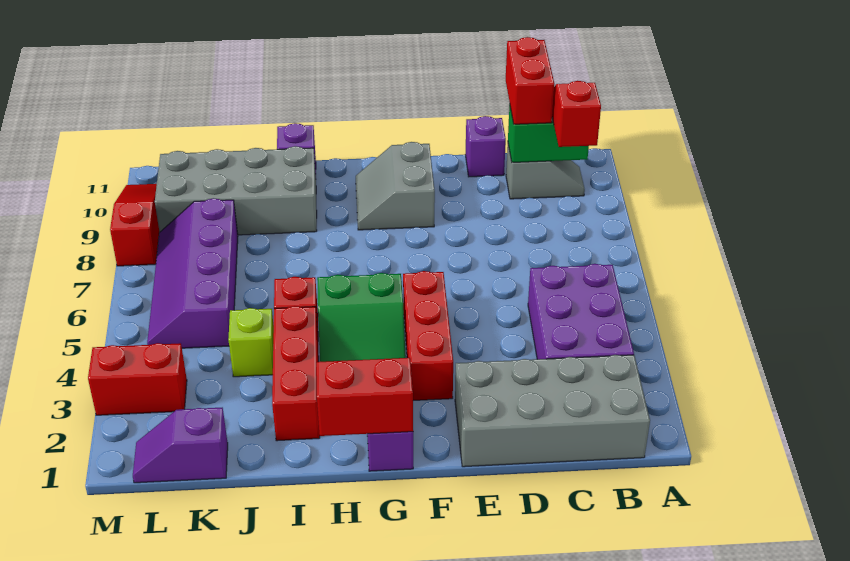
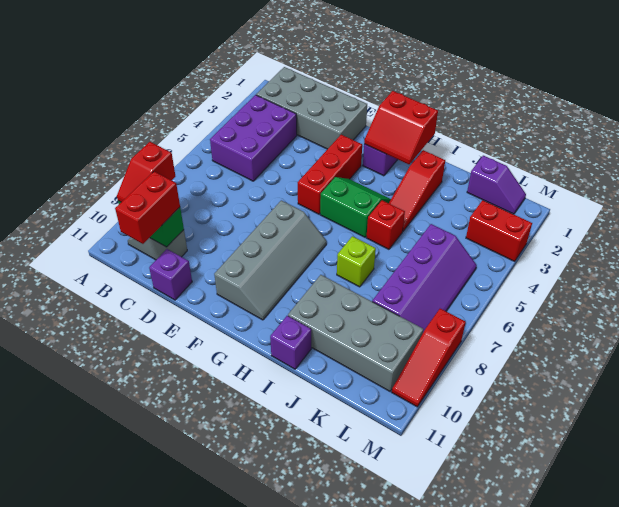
grey slope F9:G10 level 1 top F -> grey slope F7:G10 level 1 top F
red brick I2:I4 level 1 -> red slope I2:I4 level 1 top 2
lime brick J4 level 1 -> lime brick I7 level 1

